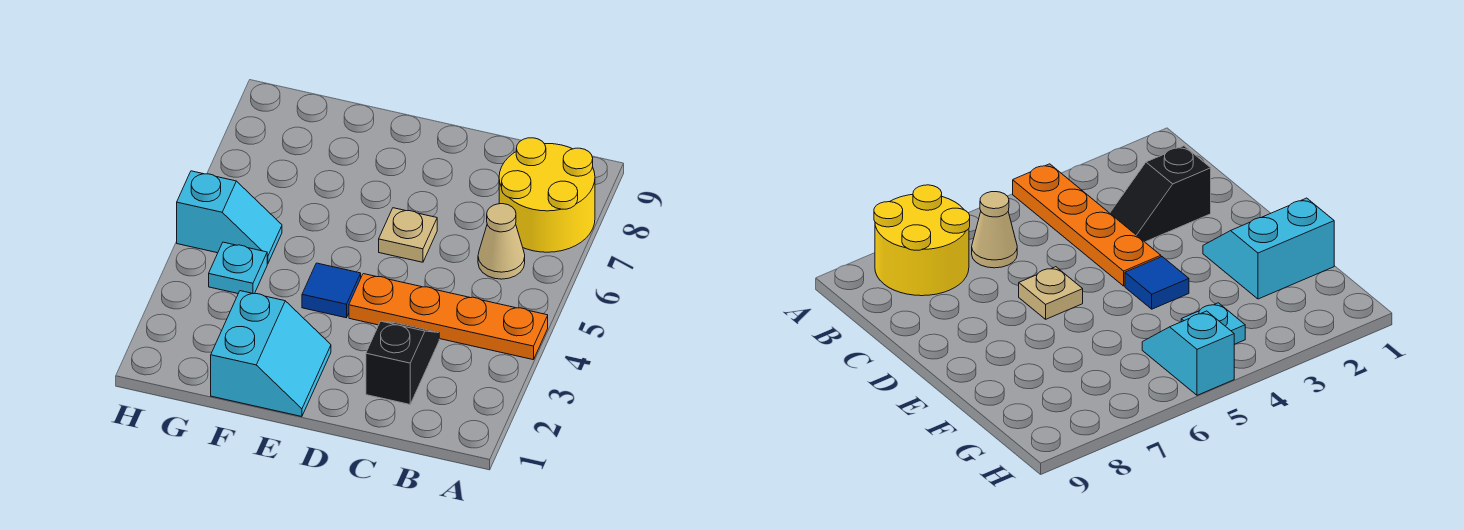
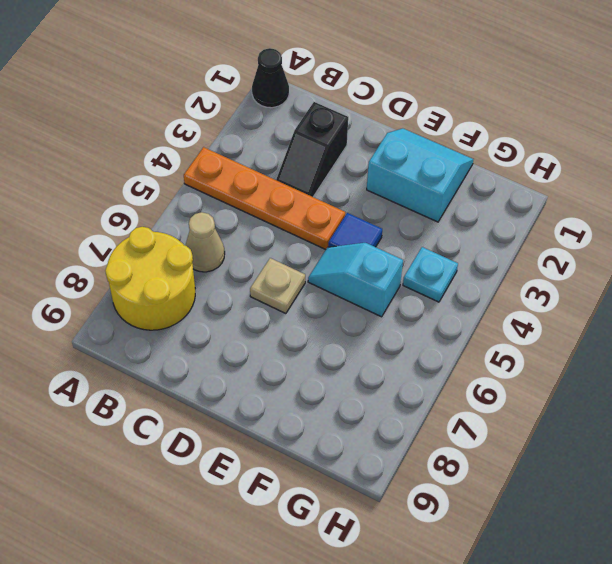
none -> black cone A1 level 1
cyan slope E1:F2 level 1 top F -> cyan slope E1:F2 level 1 top 2
cyan slope G5:H5 level 1 top H -> cyan slope E5:F5 level 1 top F

